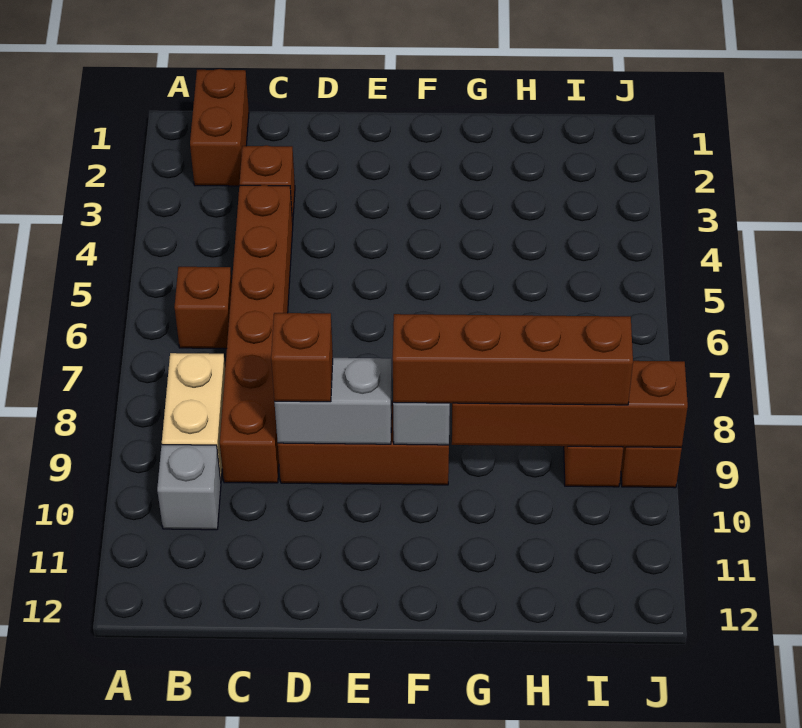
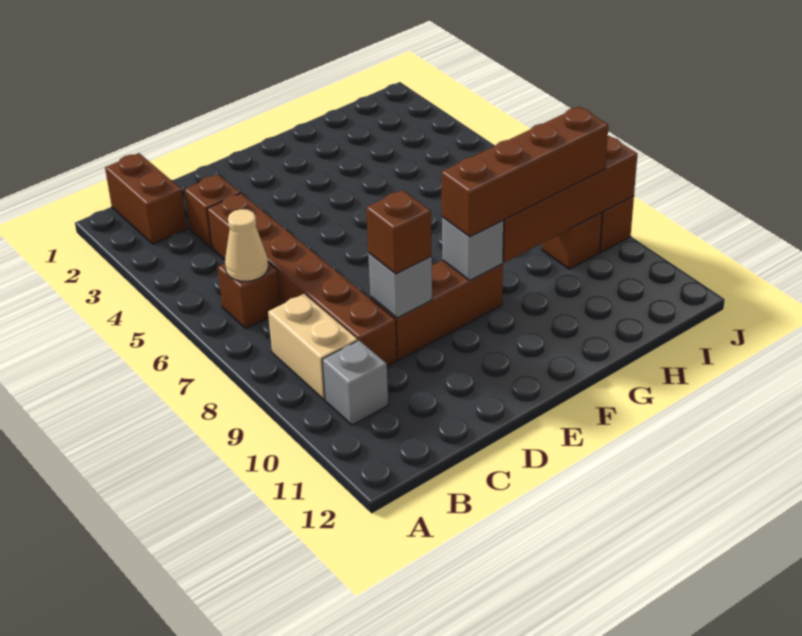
none -> tan cone B6 level 2
grey brick D9:E9 level 2 -> grey brick D9 level 2

